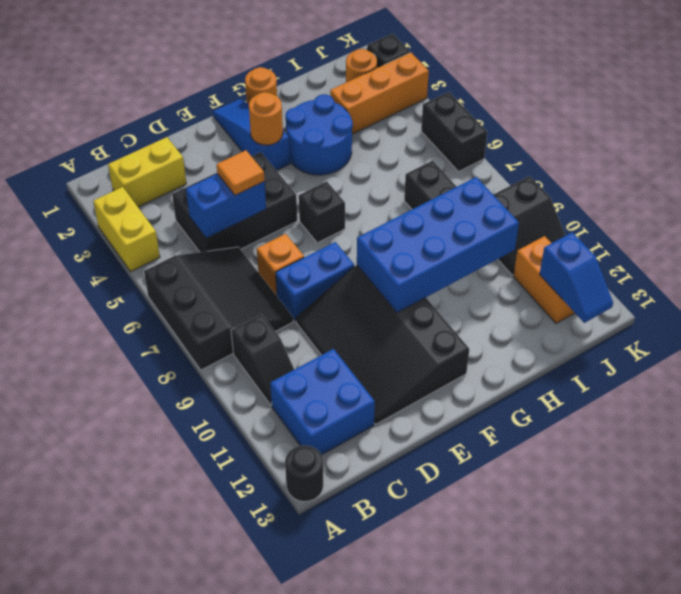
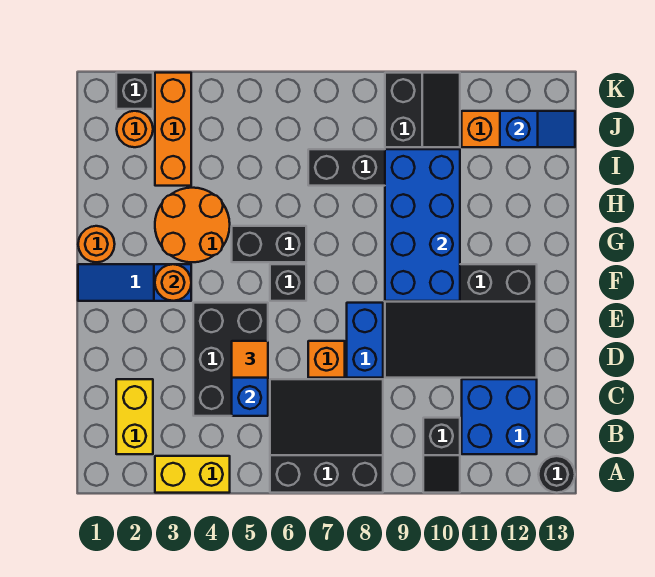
black slope B9:B10 level 1 top 9 -> black slope A10:B10 level 1 top B
blue round brick G3:H4 level 1 -> orange round brick G3:H4 level 1
black brick K5:K6 level 1 -> black brick G5:G6 level 1

